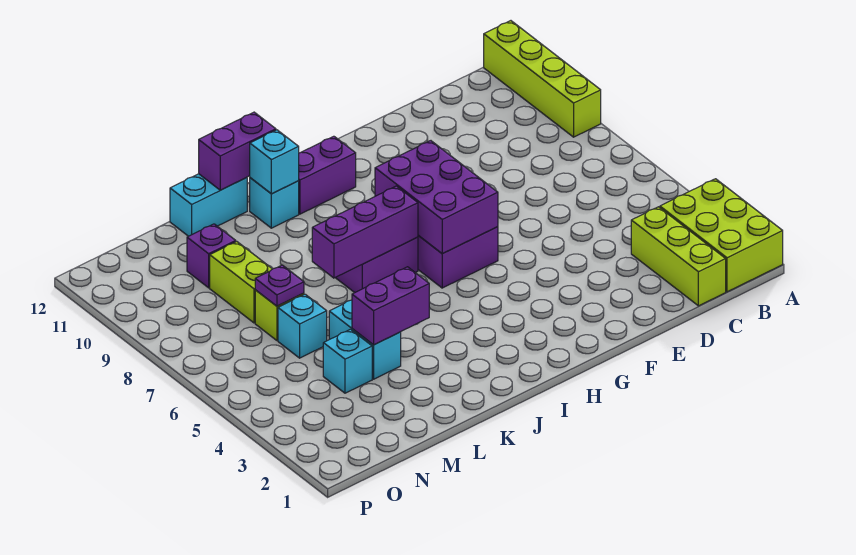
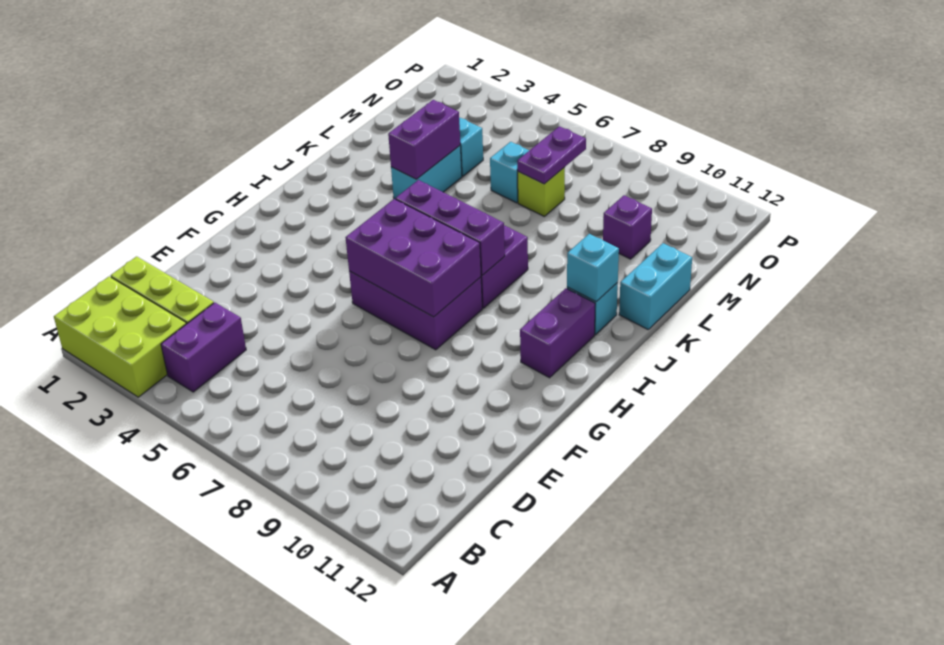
lime brick A9:A12 level 1 -> none
purple brick I7:K7 level 2 -> purple brick I6:I8 level 2
purple brick J12:K12 level 2 -> purple brick B4:C4 level 1
cyan brick L4:L5 level 1 -> cyan brick K4:L4 level 1
purple plate M7 level 2 -> purple plate M7:N7 level 2
lime brick M8:M9 level 1 -> none

